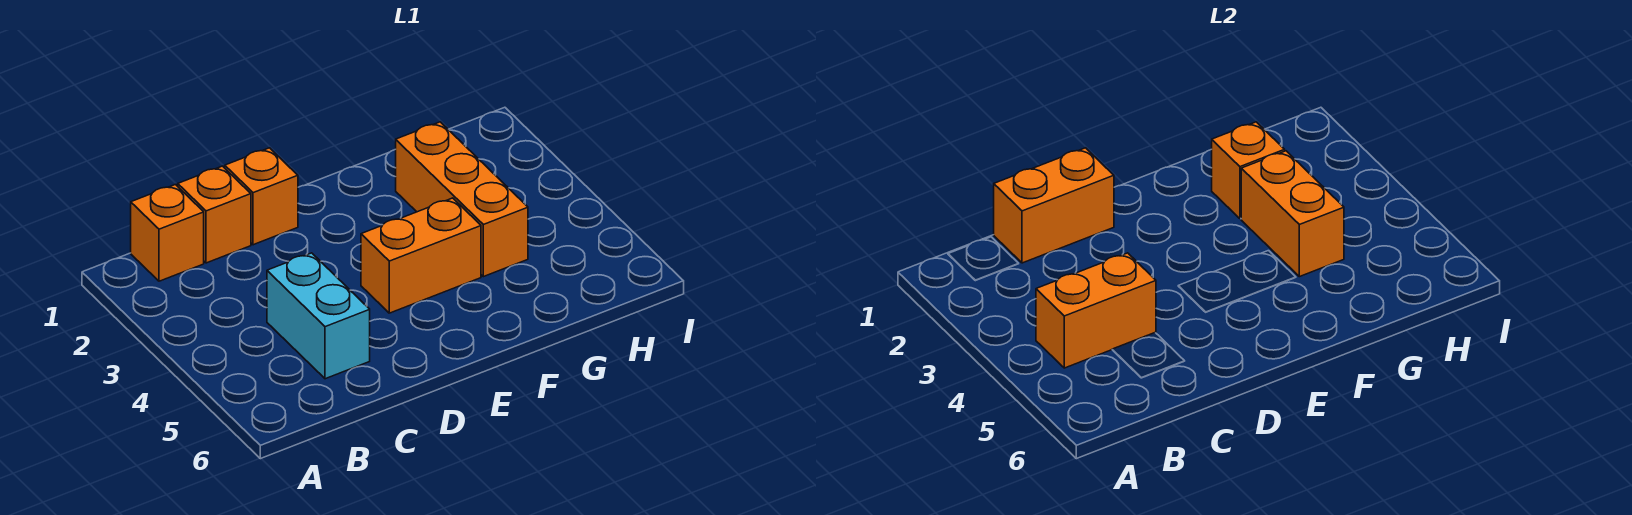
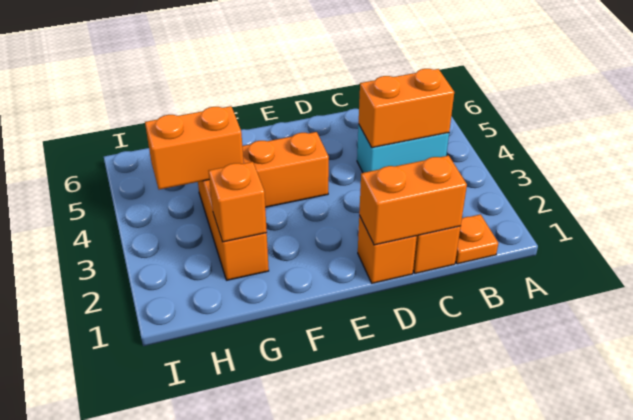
orange brick B1 level 1 -> orange plate B1 level 1
cyan brick C4:C5 level 1 -> cyan brick B4:C4 level 1
orange brick G3:G4 level 2 -> orange brick G4:H4 level 2

